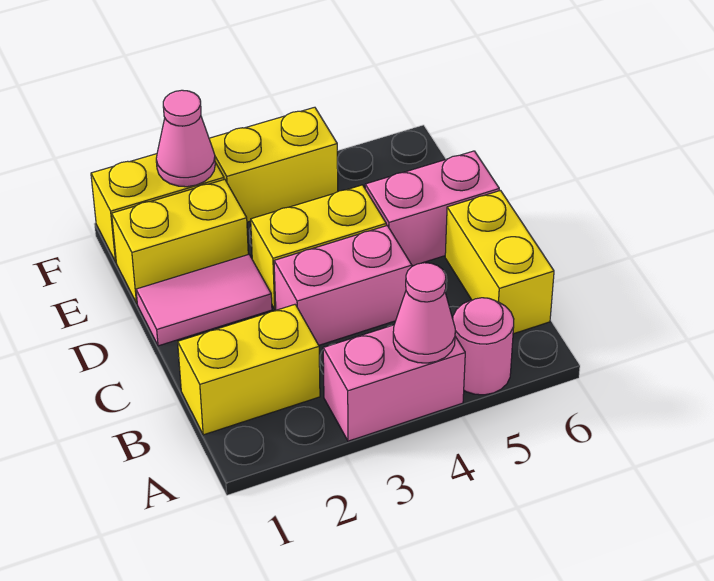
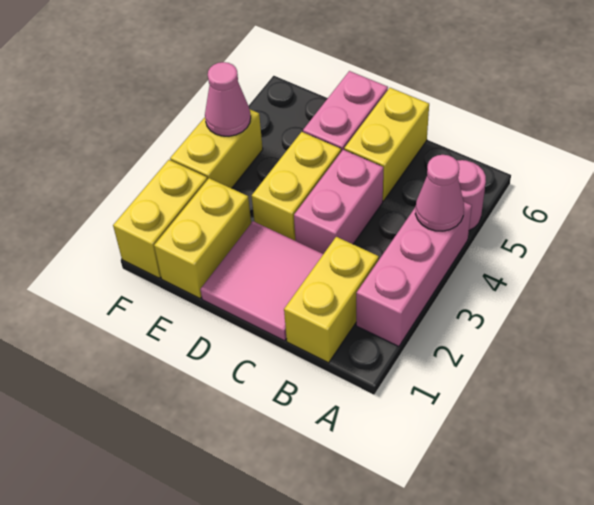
pink brick A3:A4 level 1 -> pink brick A2:A4 level 1
yellow brick B6:C6 level 1 -> yellow brick C5:C6 level 1
pink tile D1:D2 level 1 -> pink tile C1:D2 level 1
pink cone F2 level 2 -> pink cone F4 level 2

